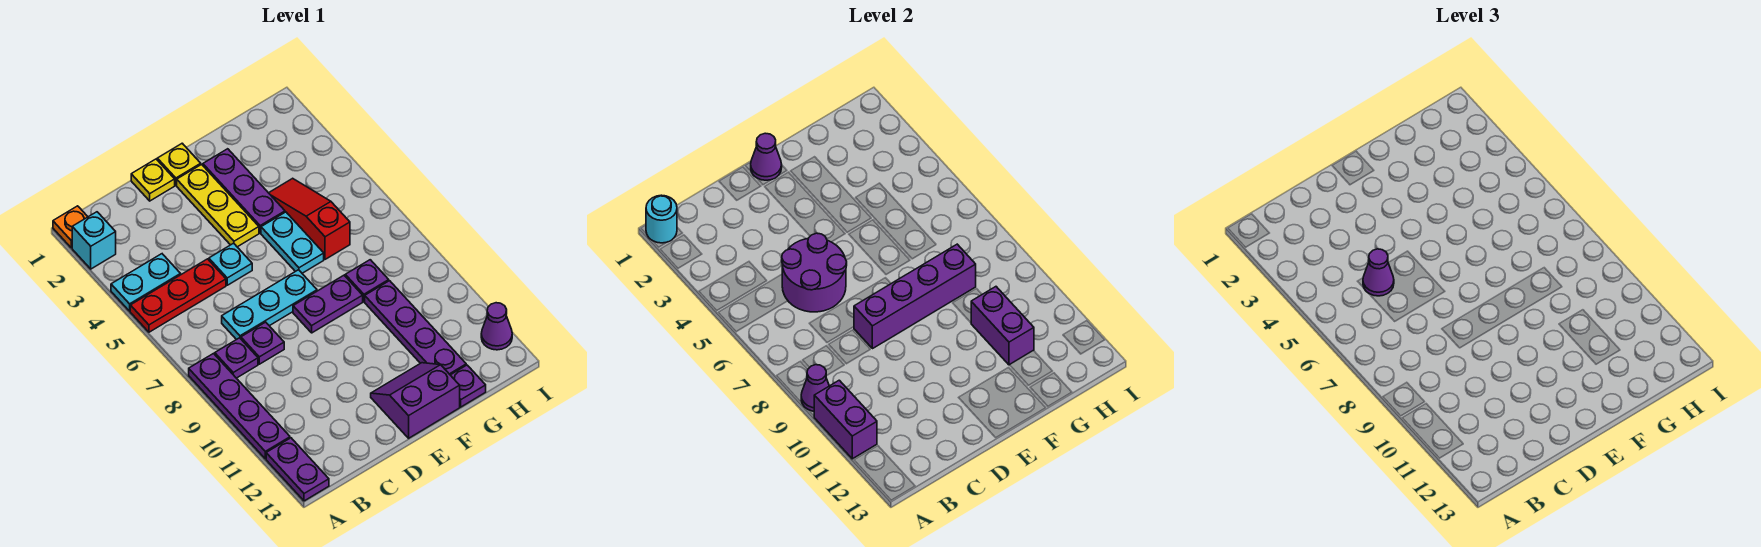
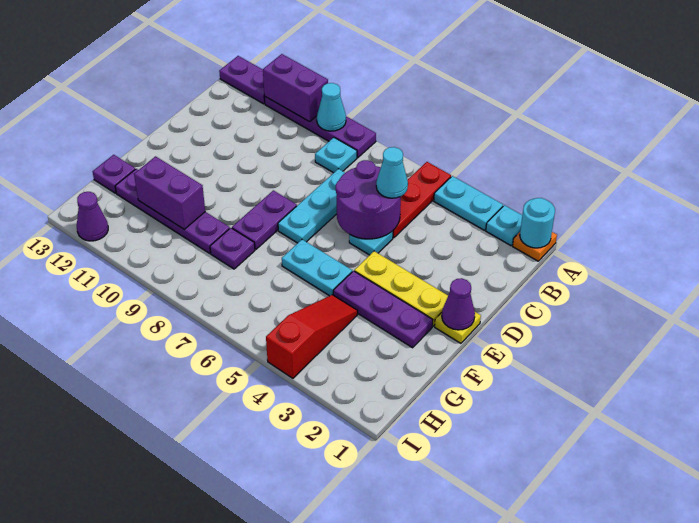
cyan brick A2 level 1 -> cyan plate A2 level 1
cyan plate A4:B4 level 1 -> cyan plate A3:A4 level 1
purple cone A9 level 2 -> cyan cone A9 level 2
purple plate B8 level 1 -> cyan plate B8 level 1
purple cone C5 level 3 -> cyan cone C5 level 3
purple plate C8 level 1 -> none
yellow plate D1 level 1 -> none
purple brick D8:G8 level 2 -> none
purple slope E12:F13 level 1 top 13 -> none
red slope G4:G6 level 1 top 6 -> red slope G4:I4 level 1 top I

